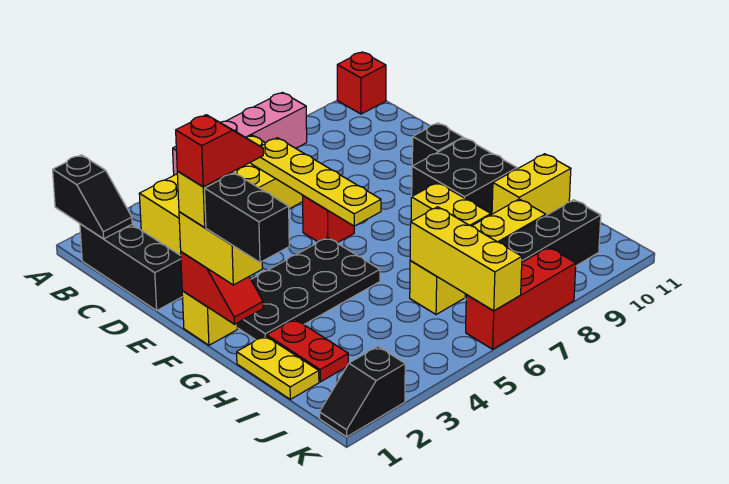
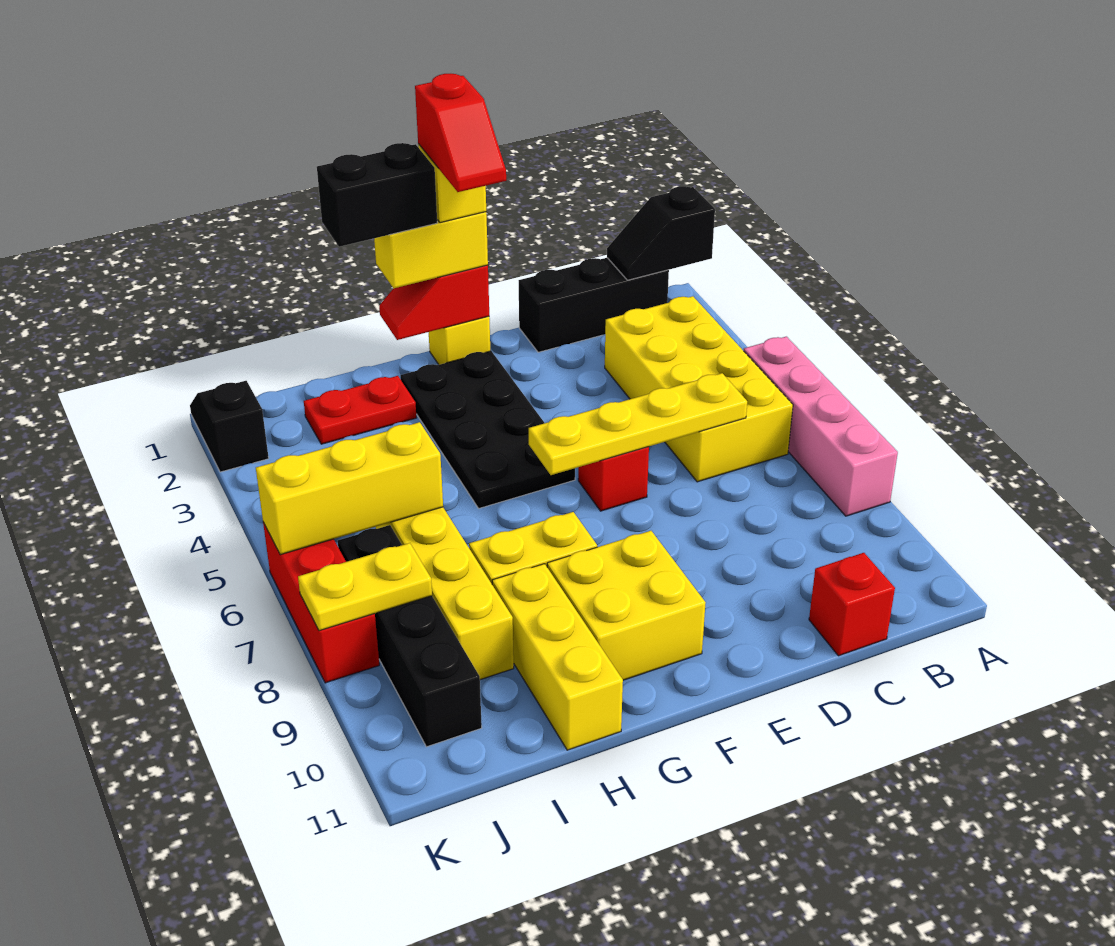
red brick A11 level 1 -> red brick C11 level 1
black brick E10 level 1 -> none
black brick F9:G10 level 1 -> yellow brick F9:G10 level 1
yellow plate H1:I1 level 1 -> yellow plate J8:K8 level 2
yellow brick H10:H11 level 1 -> yellow brick H9:H11 level 1

